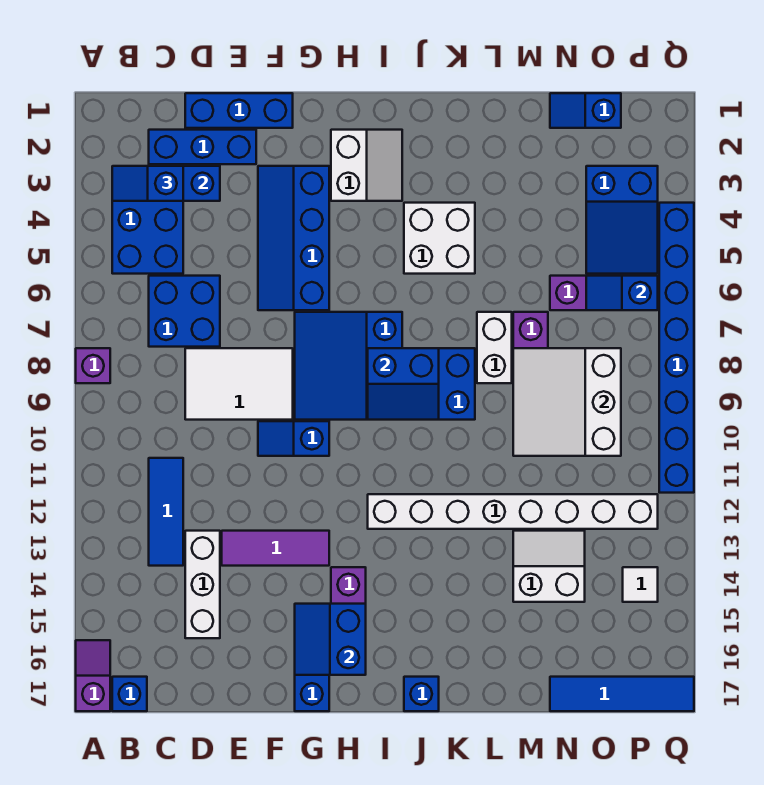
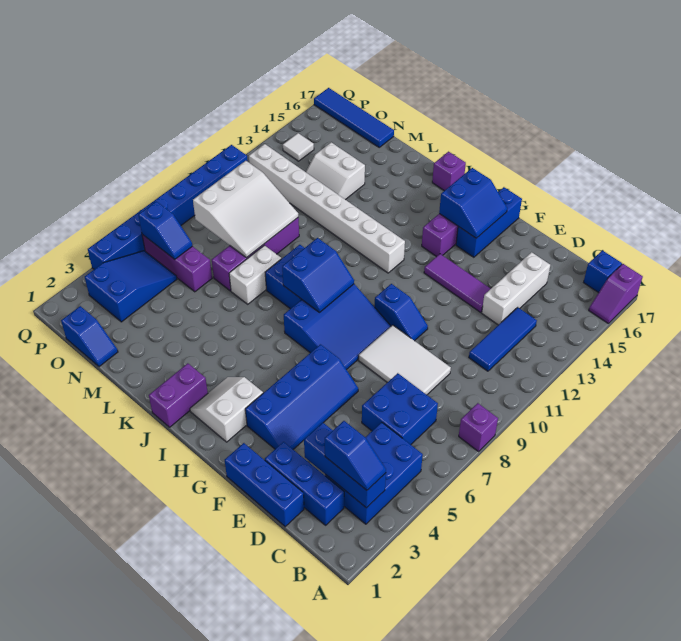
blue slope I8:J9 level 2 top 8 -> blue slope I8:J9 level 2 top J
none -> purple brick J1:J2 level 1
white brick J4:K5 level 1 -> none
blue brick J17 level 1 -> purple brick J17 level 1

